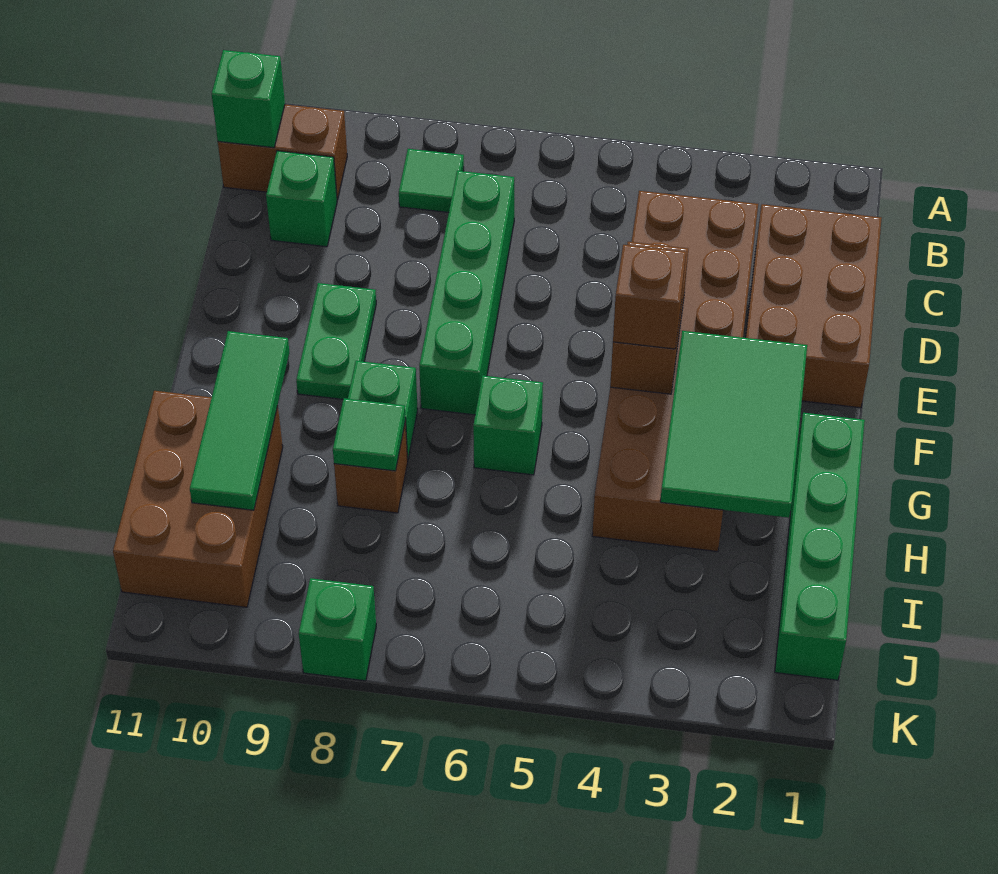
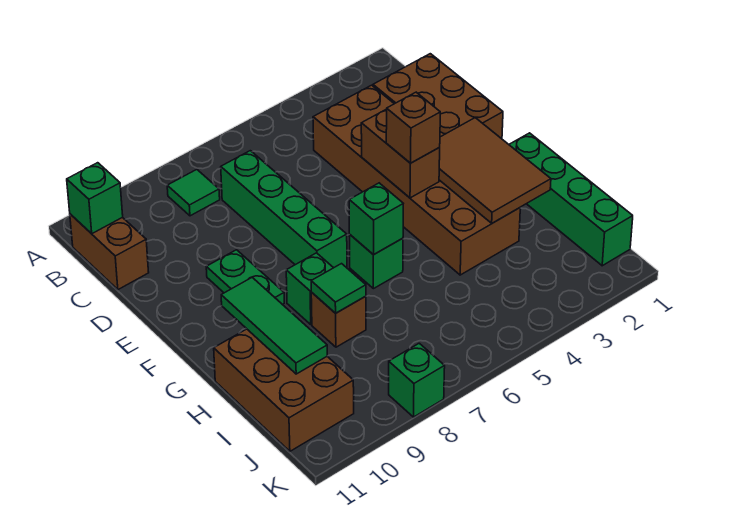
brown brick B10:B11 level 1 -> brown brick B11:C11 level 1
green brick C10 level 1 -> green brick G6 level 2
green tile F2:H3 level 2 -> brown tile F2:H3 level 2

